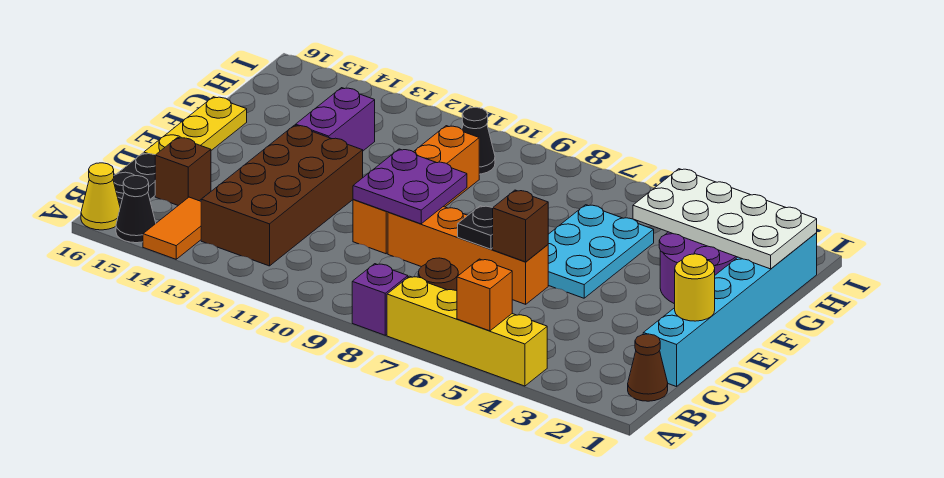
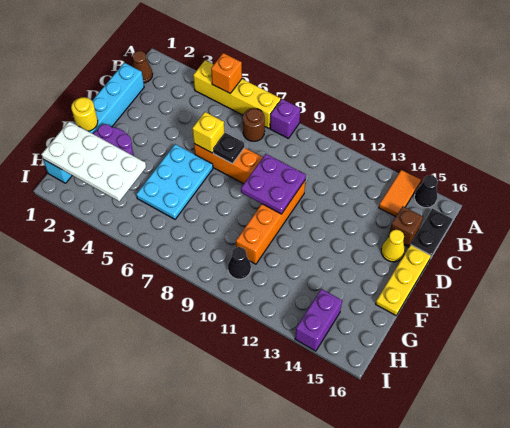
yellow cone A16 level 1 -> yellow cone D15 level 1
brown brick B12:E13 level 1 -> none
yellow round brick D1 level 2 -> yellow round brick F1 level 2
brown brick D6 level 2 -> yellow brick D6 level 2
purple brick F13:G13 level 1 -> purple brick H14:I14 level 1

